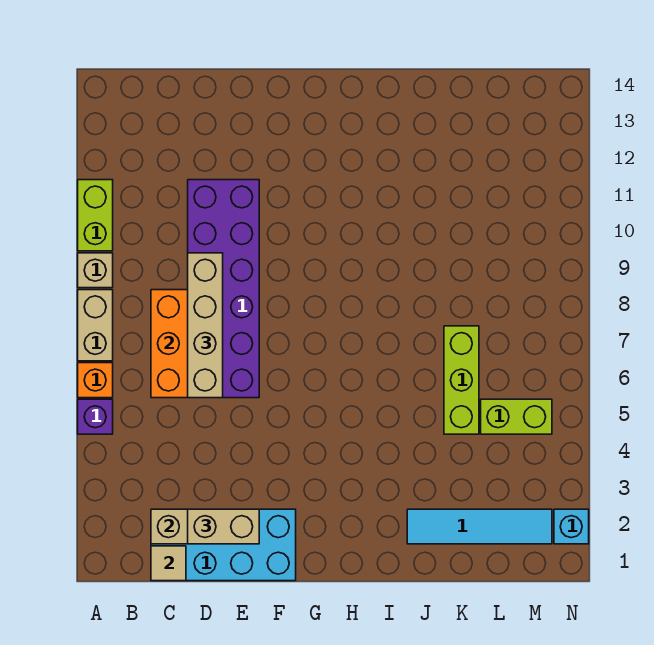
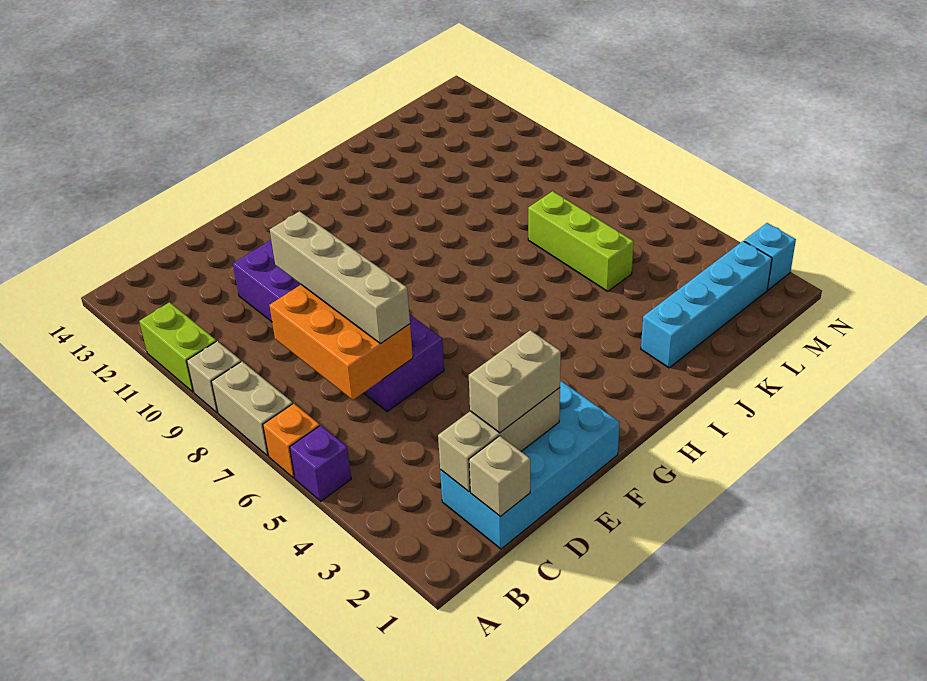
tan tile C1 level 2 -> tan brick C1 level 2
cyan tile J2:M2 level 1 -> cyan brick J2:M2 level 1
lime brick L5:M5 level 1 -> none

